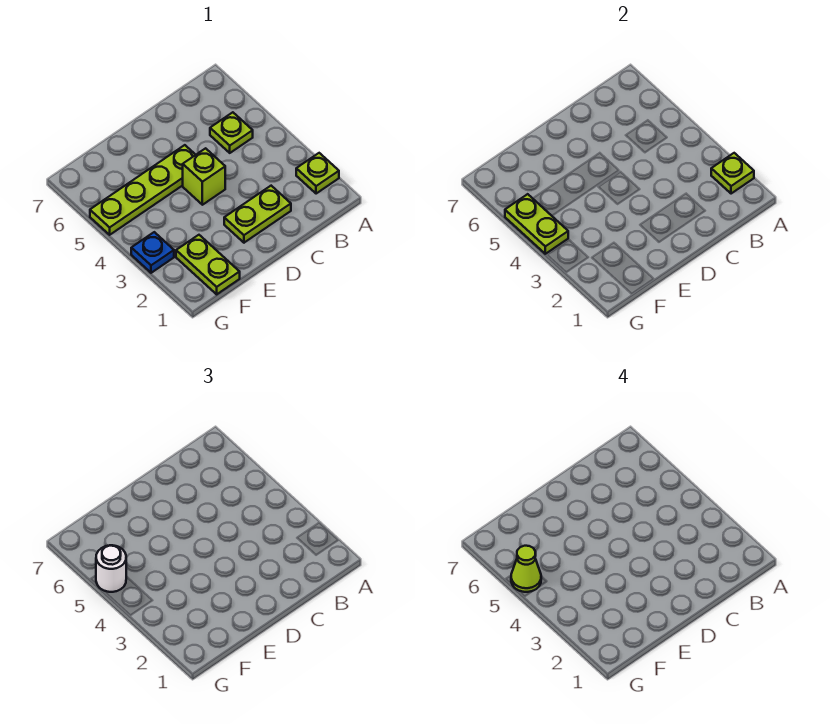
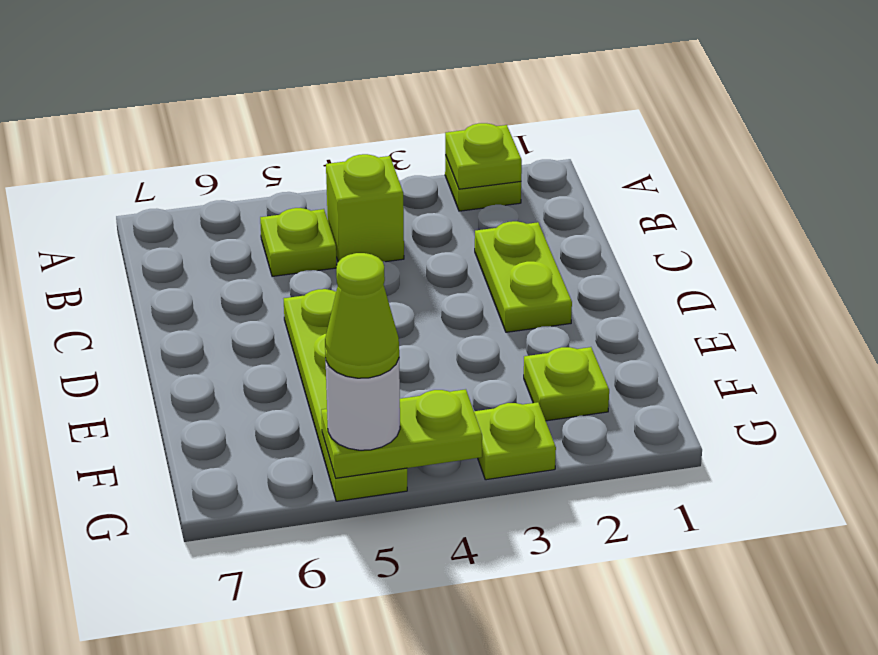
lime brick D4 level 1 -> lime brick B4 level 1
lime plate F1:F2 level 1 -> lime plate F2 level 1
blue plate G3 level 1 -> lime plate G3 level 1

